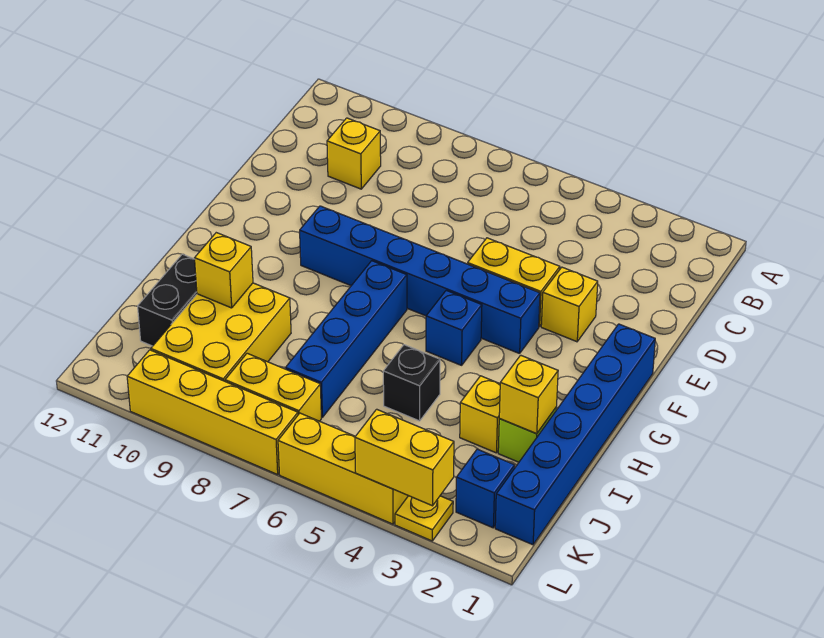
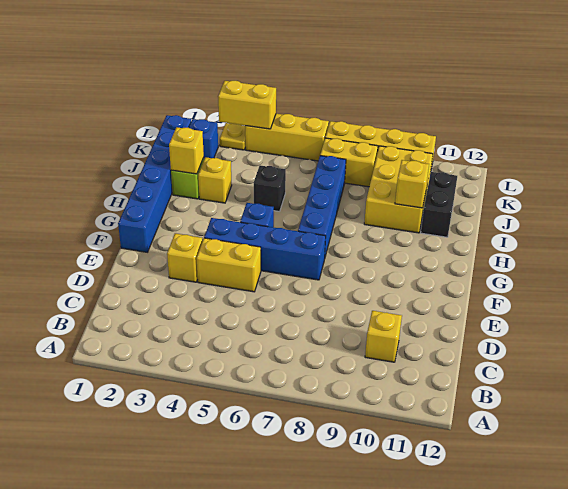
blue brick F4:F9 level 1 -> blue brick F4:F7 level 1

